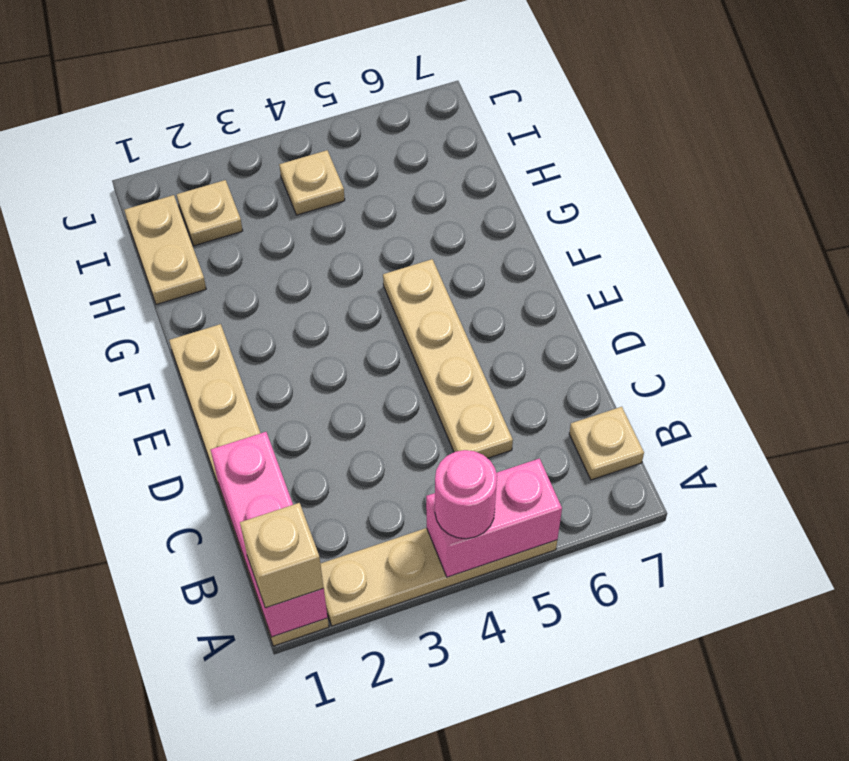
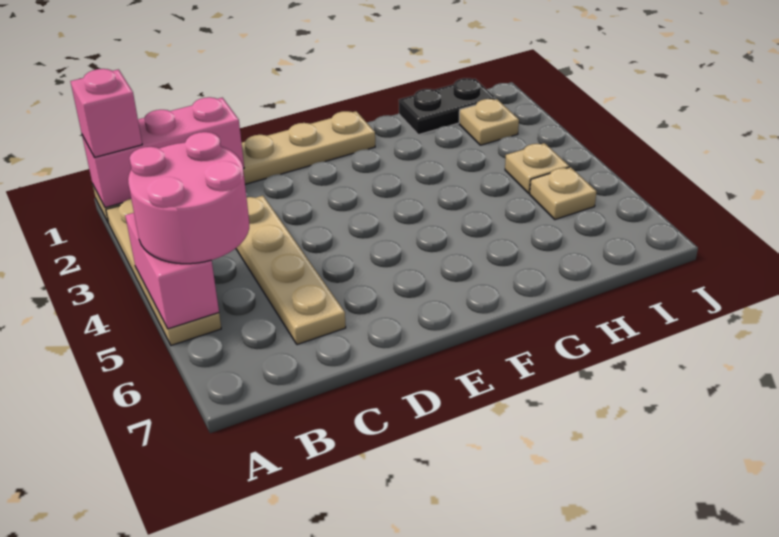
tan brick A1 level 3 -> pink brick A1 level 3
pink round brick A4 level 3 -> pink round brick A4:B5 level 3
tan plate B7 level 1 -> tan plate I5 level 1
tan plate C5:F5 level 1 -> tan plate C3:C6 level 1
tan plate H1:I1 level 1 -> black plate H1:I1 level 1

